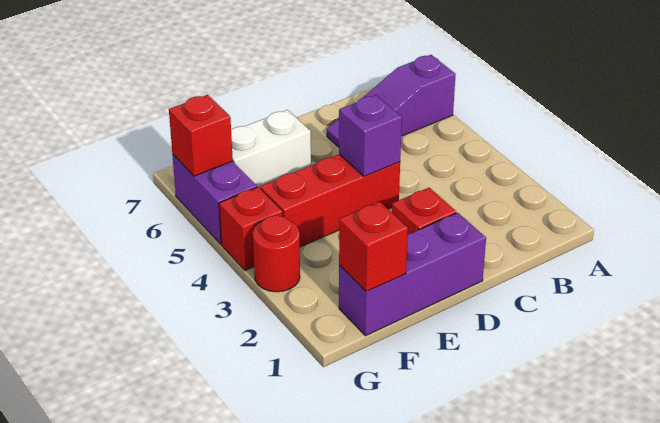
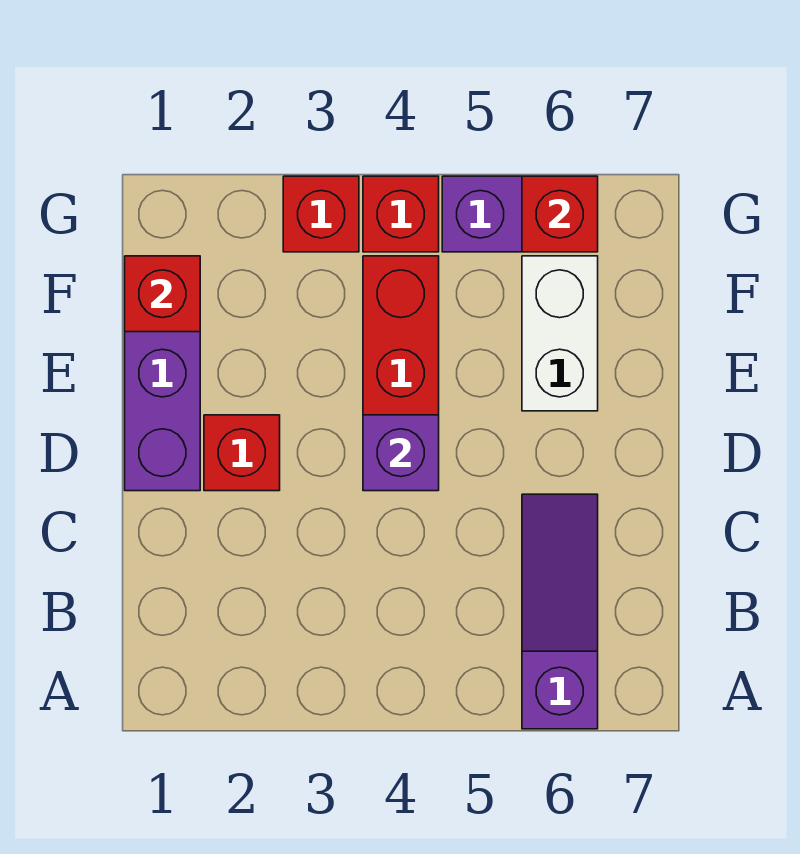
red round brick G3 level 1 -> red brick G3 level 1

